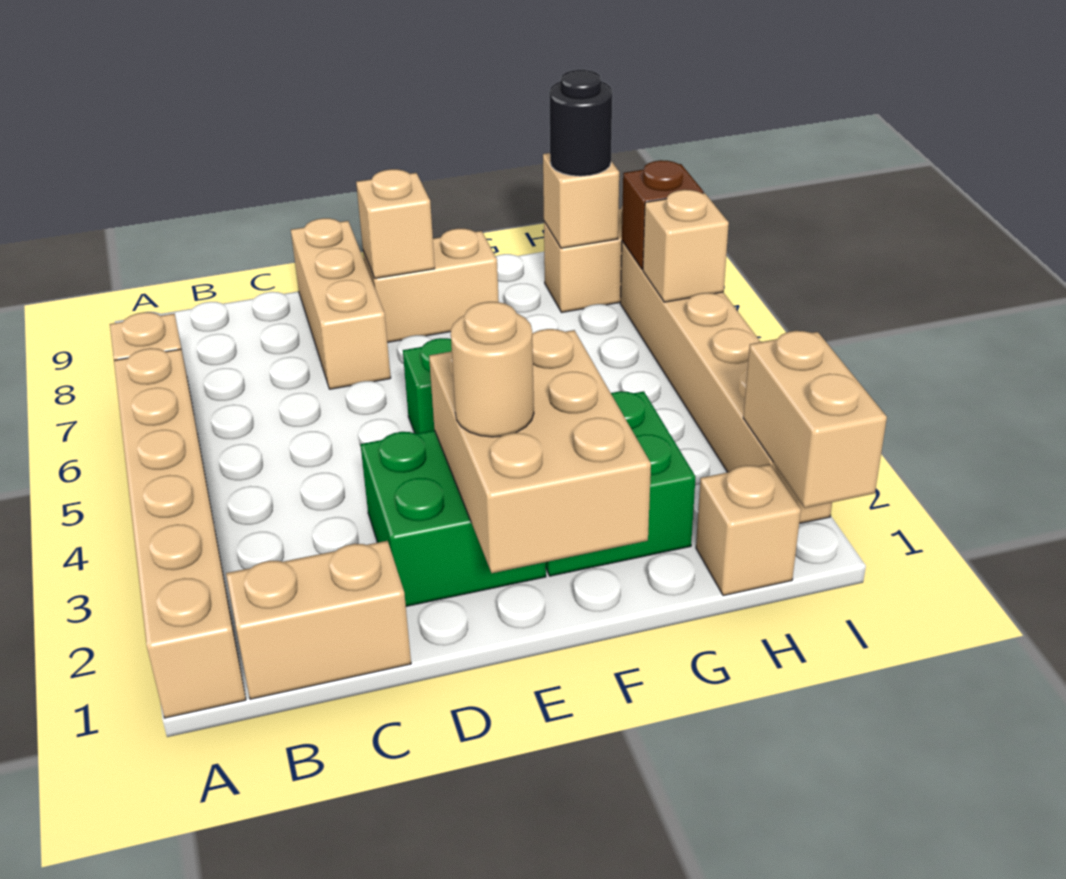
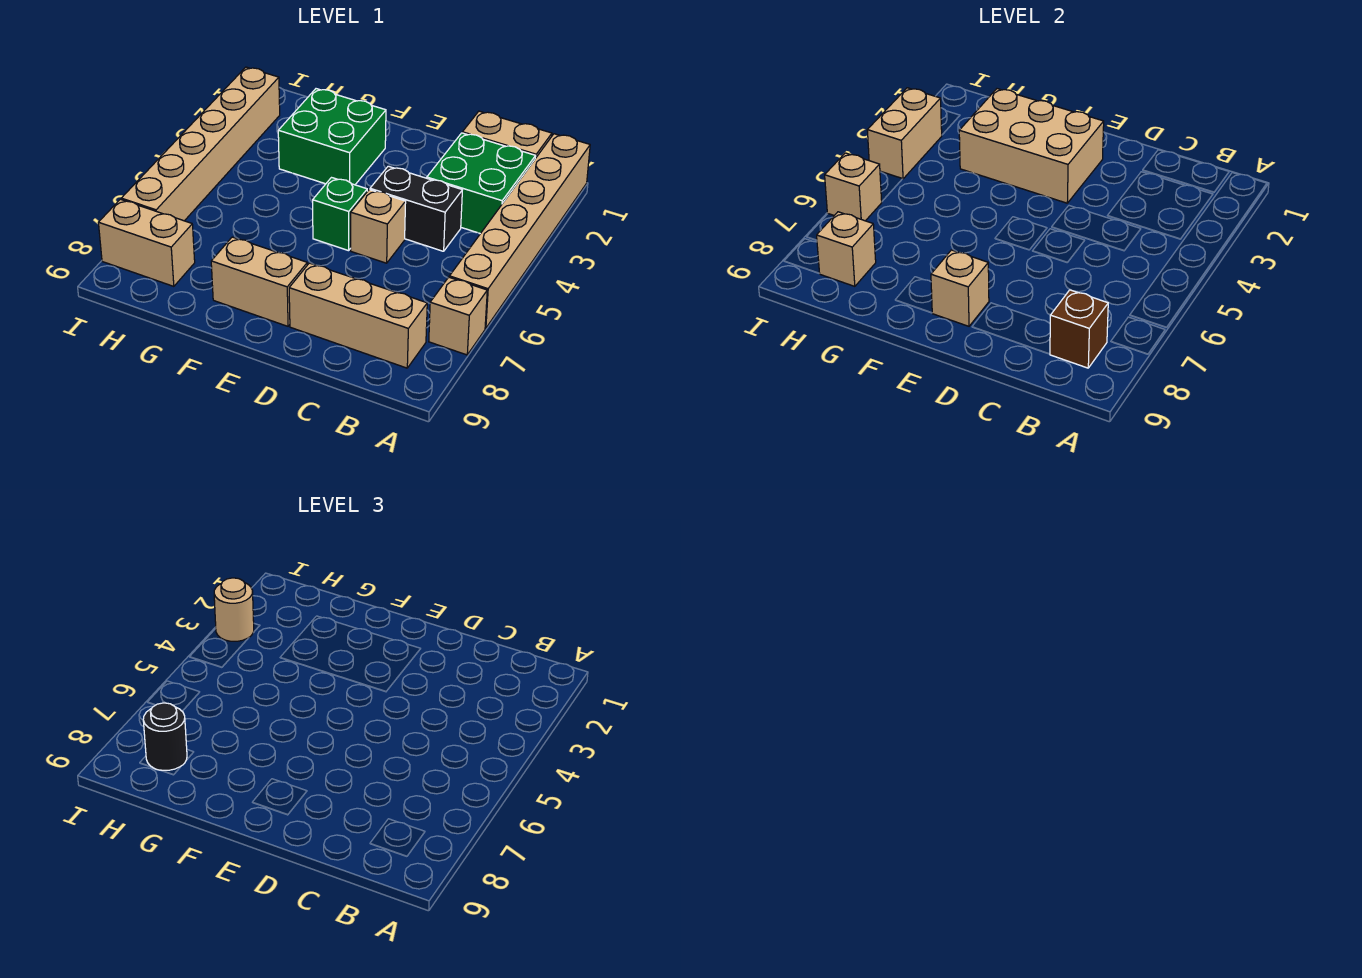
none -> black brick C4:D4 level 1
green brick D2:E3 level 1 -> green brick B2:C3 level 1
tan brick D7:D9 level 1 -> tan brick B8:D8 level 1
tan brick E1:F3 level 2 -> tan brick E2:G3 level 2
tan round brick E2 level 3 -> tan round brick I3 level 3
tan brick H1 level 1 -> tan brick D5 level 1
tan brick I1:I2 level 2 -> tan brick I3:I4 level 2
brown brick I7 level 2 -> brown brick B8 level 2

